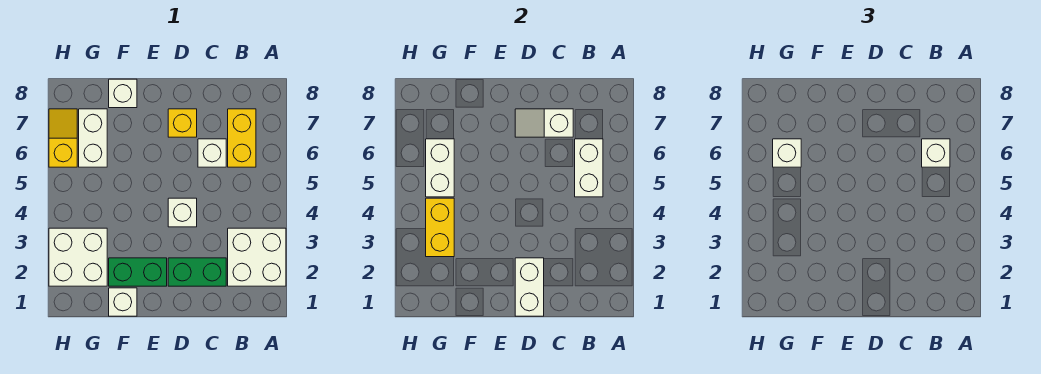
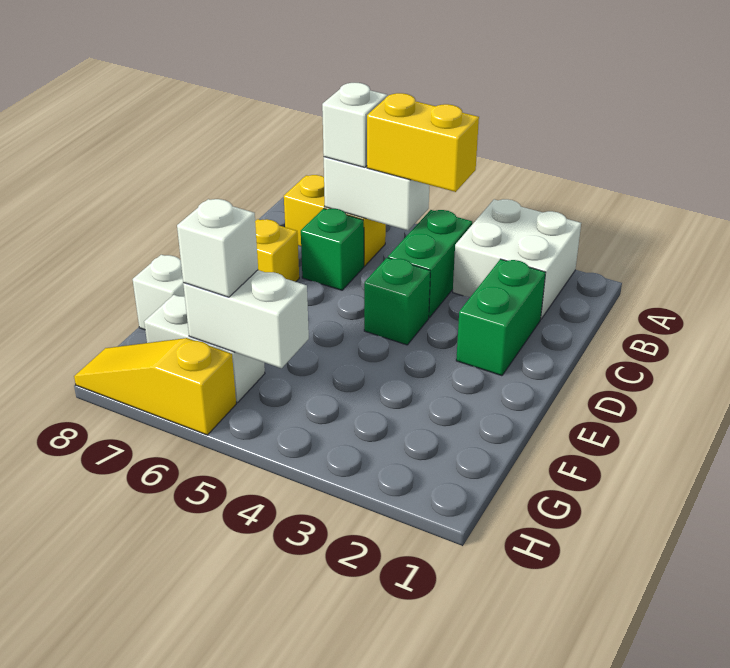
white brick C6 level 1 -> green brick C6 level 1
white slope C7:D7 level 2 top C -> none
white brick D1:D2 level 2 -> none
white brick D4 level 1 -> green brick D4 level 1
green brick E2:F2 level 1 -> green brick B4:C4 level 1
white brick F1 level 1 -> none
white brick G2:H3 level 1 -> none
yellow brick G3:G4 level 2 -> yellow brick B4:B5 level 3
yellow slope H6:H7 level 1 top 6 -> yellow slope H6:H8 level 1 top 6

